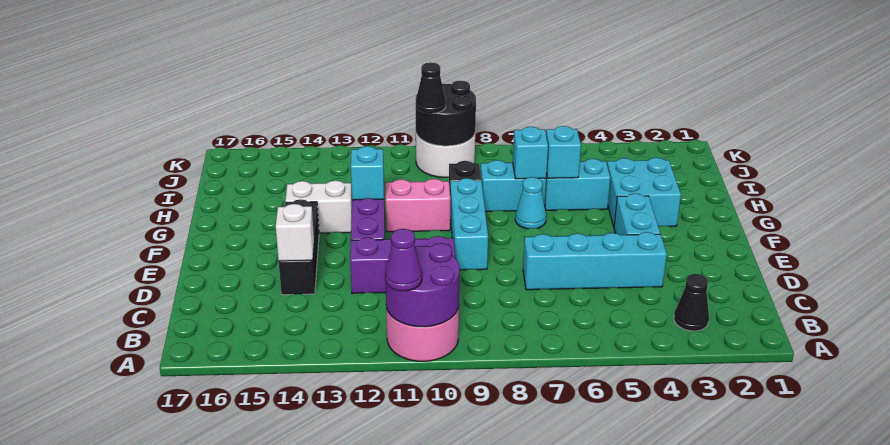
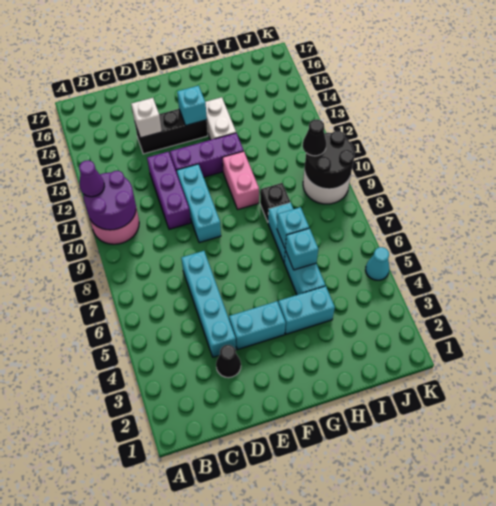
black cone B3 level 1 -> black cone D3 level 1
cyan brick E9:G9 level 1 -> cyan brick E9:E11 level 1
cyan brick G3:H4 level 1 -> cyan brick G4:H4 level 1
cyan cone G7 level 1 -> cyan cone K5 level 1
cyan brick G12 level 2 -> cyan brick F14 level 2

